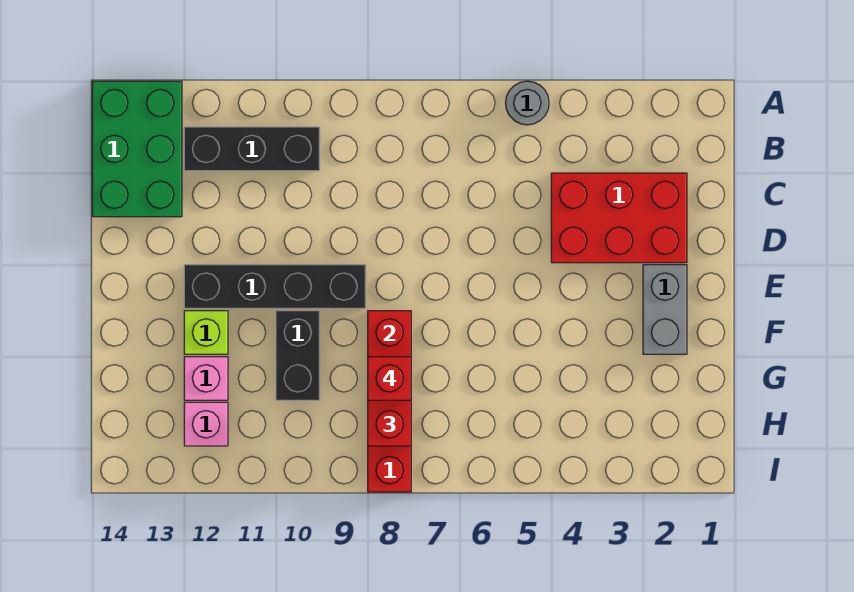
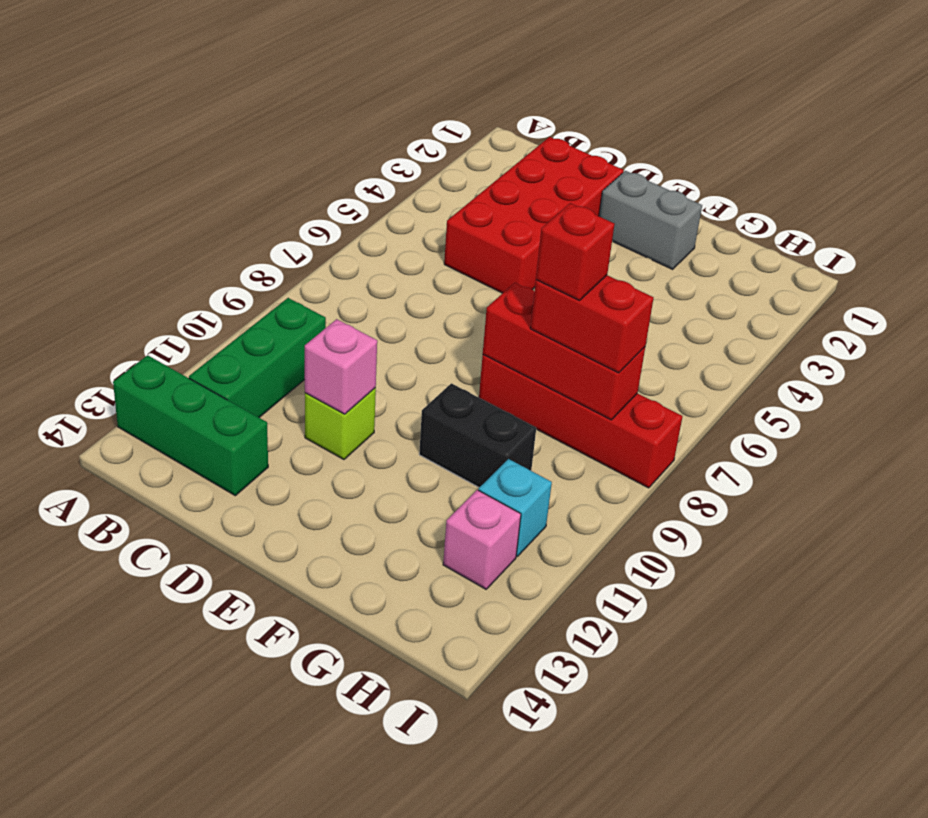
grey round brick A5 level 1 -> none
green brick A13:C14 level 1 -> green brick A13:C13 level 1
black brick B10:B12 level 1 -> green brick B10:B12 level 1
red brick C2:D4 level 1 -> red brick C2:D5 level 1
black brick E9:E12 level 1 -> none
lime brick F12 level 1 -> lime brick D11 level 1
pink brick G12 level 1 -> pink brick D11 level 2
none -> cyan brick H11 level 1

